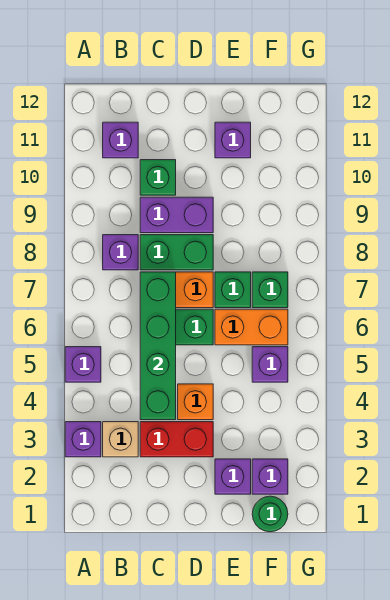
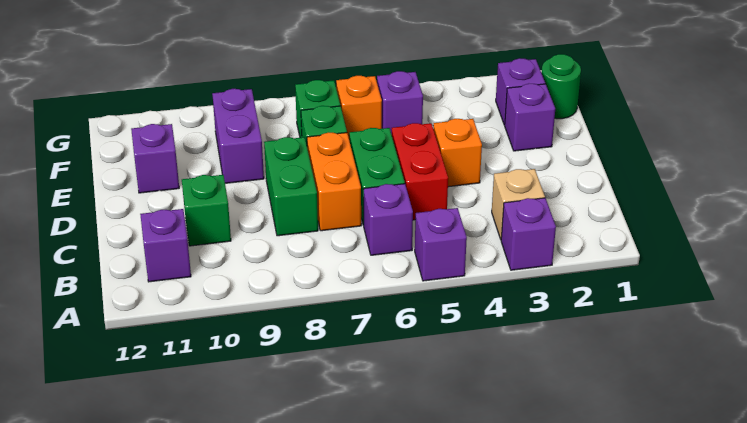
purple brick B8 level 1 -> purple brick B6 level 1
red brick C3:D3 level 1 -> red brick C5:D5 level 1
green brick C4:C7 level 2 -> none
purple brick C9:D9 level 1 -> purple brick E9:F9 level 1
orange brick E6:F6 level 1 -> orange brick F6 level 1

